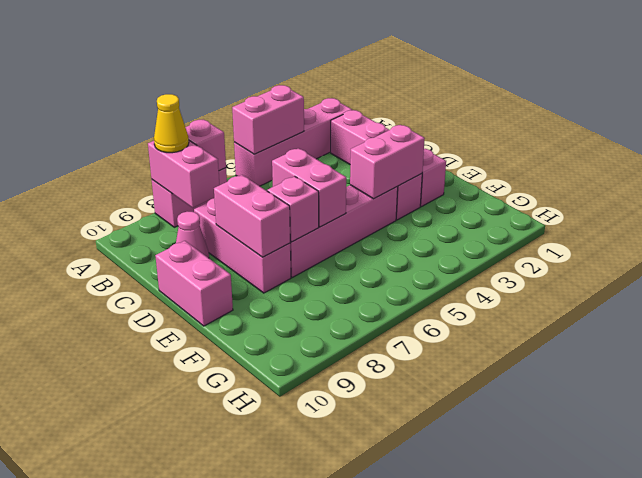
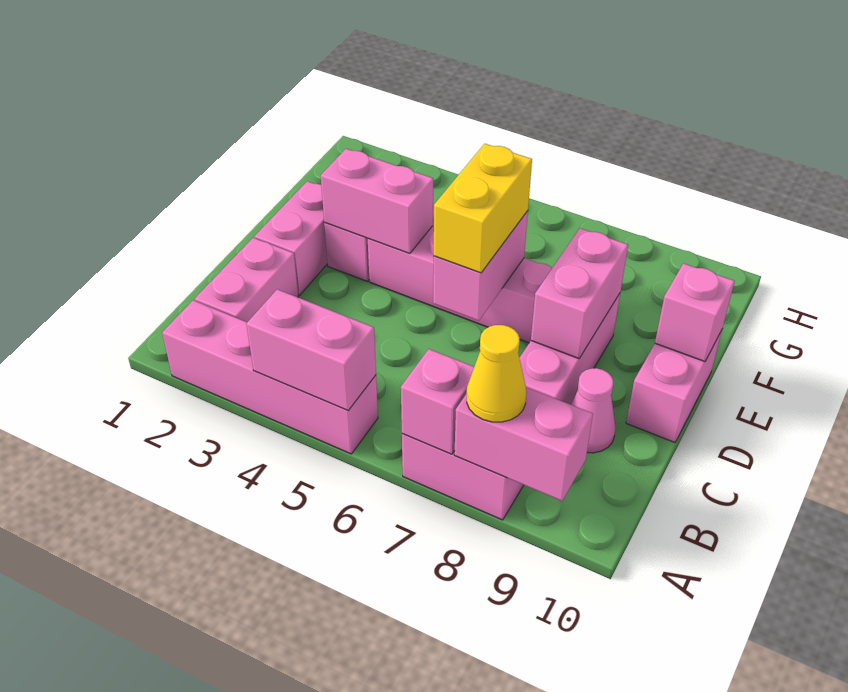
pink brick A8:B8 level 2 -> pink brick A8:A9 level 2
none -> yellow brick D6:E6 level 3
pink brick E7 level 2 -> pink brick E10 level 2

